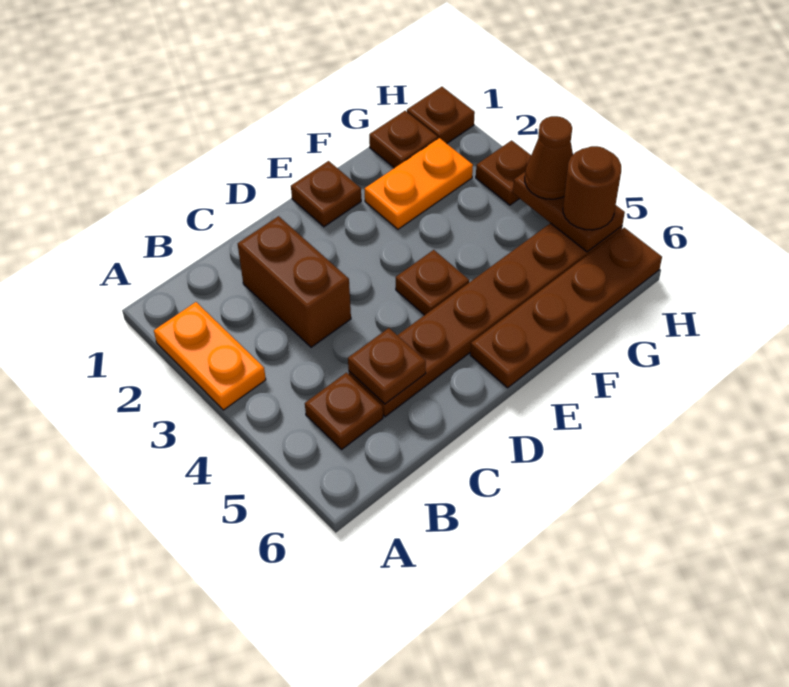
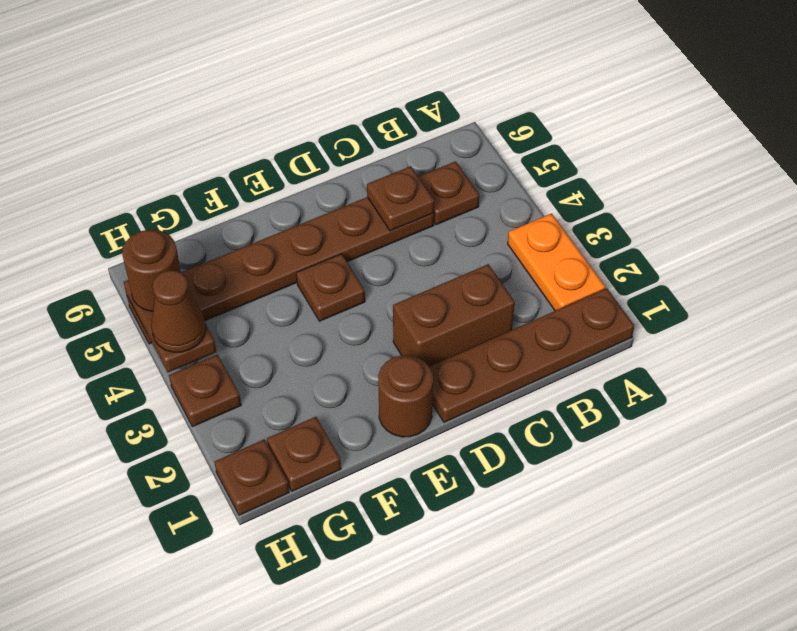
brown brick C2:C3 level 1 -> brown brick C2:D2 level 1
brown plate E1 level 1 -> brown round brick E1 level 1
brown plate E6:H6 level 1 -> brown plate A1:D1 level 1
orange plate F2:G2 level 1 -> none

